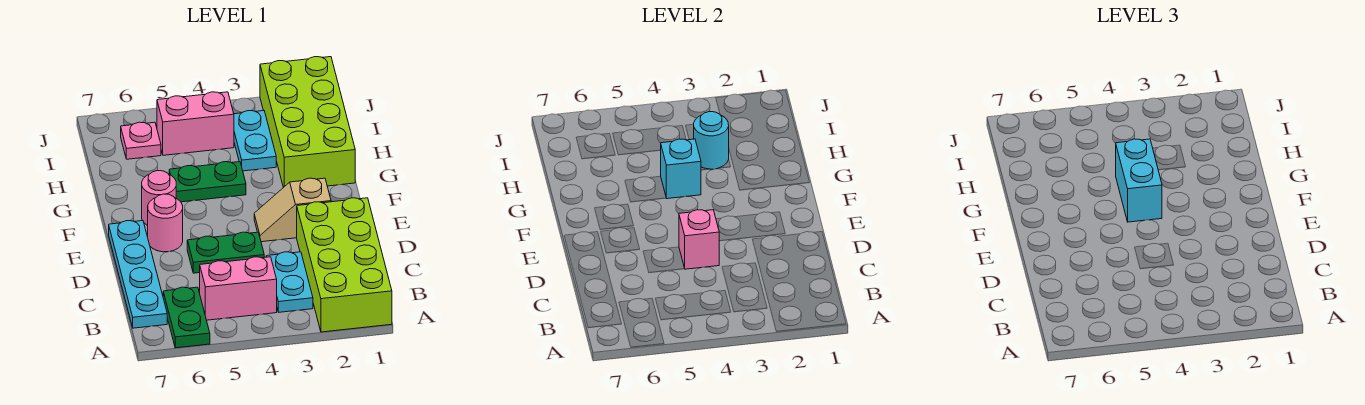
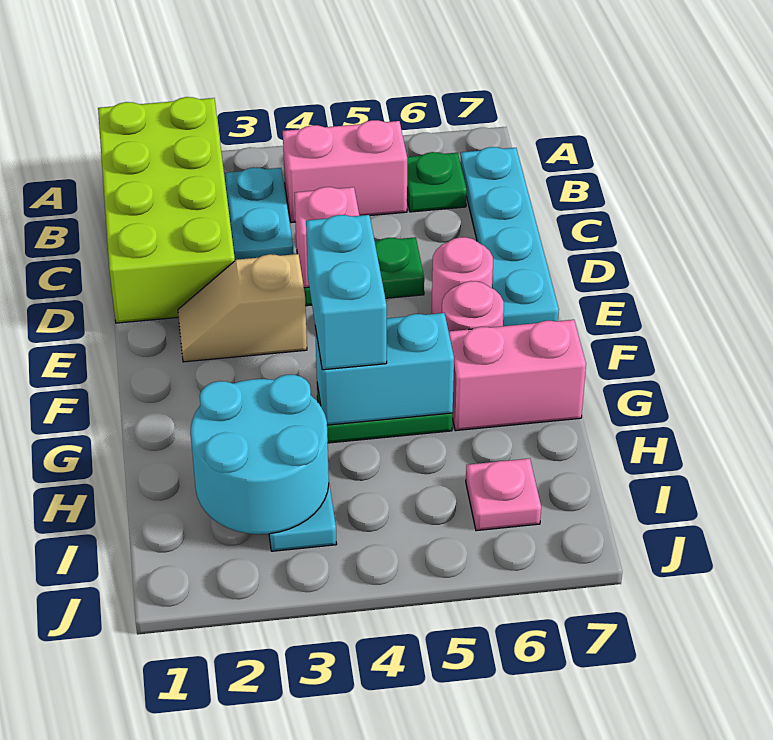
green plate A6:B6 level 1 -> green plate B6 level 1
tan slope E2:E3 level 1 top 2 -> tan slope E2:E3 level 1 top 3
lime brick G1:J2 level 1 -> none
cyan brick G4 level 2 -> cyan brick G4:G5 level 2
cyan round brick H3 level 2 -> cyan round brick H2:I3 level 2
pink brick I4:I5 level 1 -> pink brick G6:G7 level 1

